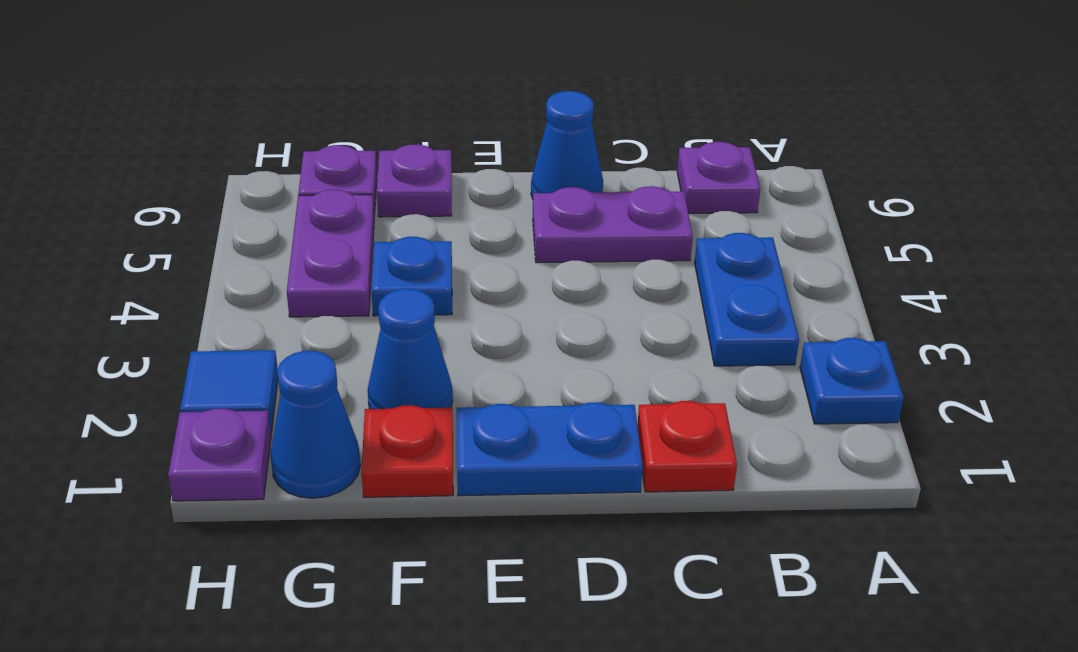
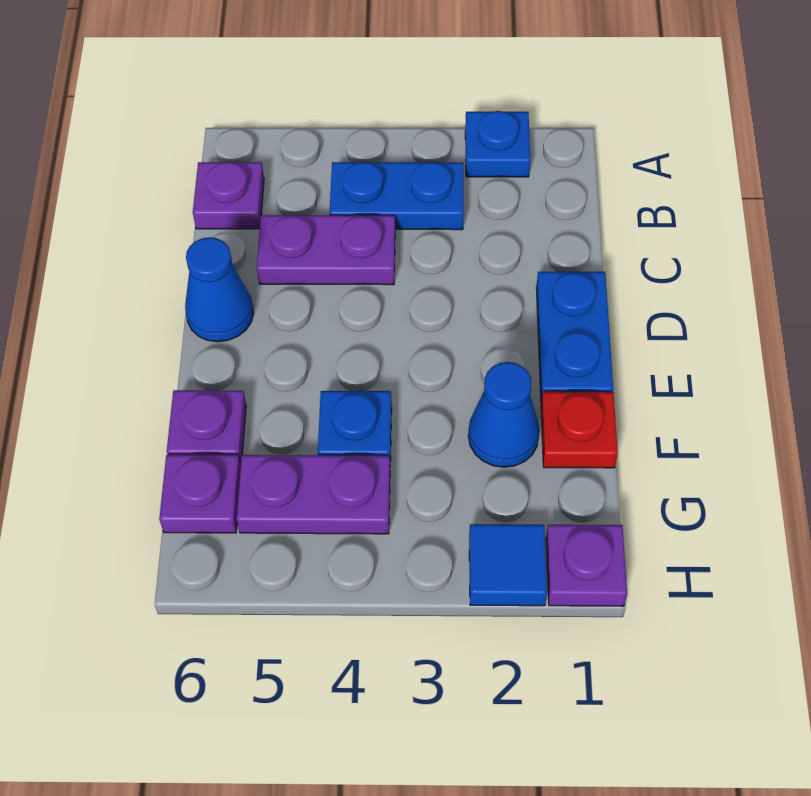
red plate C1 level 1 -> none
purple plate C5:D5 level 1 -> purple plate C4:C5 level 1
blue cone G1 level 1 -> none

